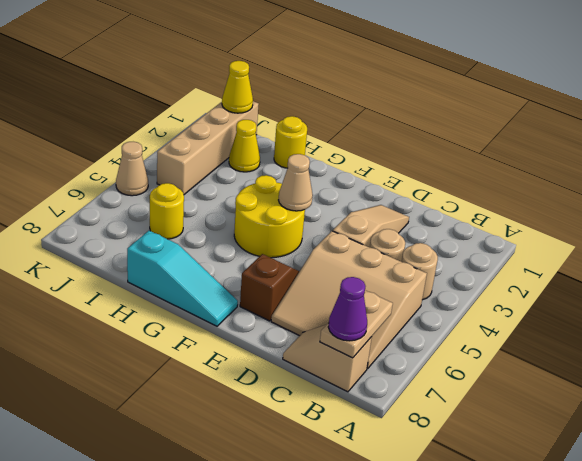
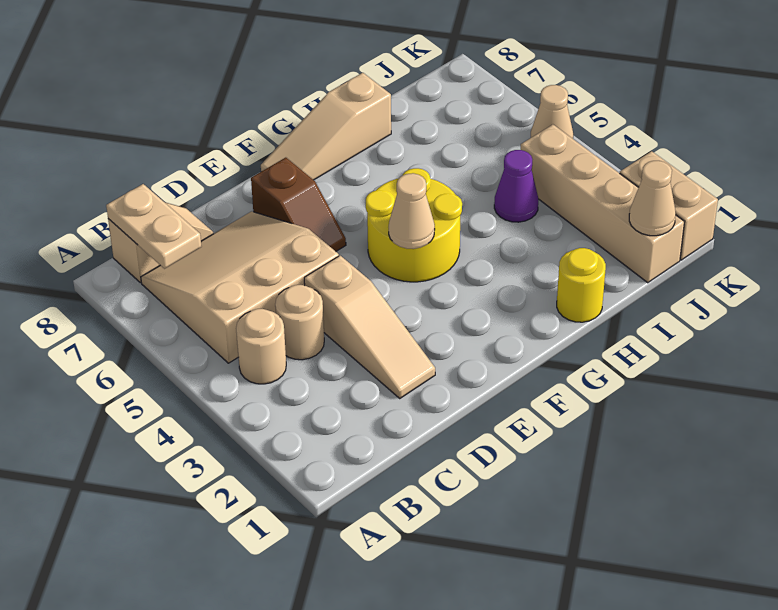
purple cone B8 level 3 -> purple cone I4 level 1
cyan slope F8:H8 level 1 top H -> tan slope F8:H8 level 1 top H
yellow cone I2 level 1 -> none
yellow round brick I6 level 1 -> none
yellow cone J1 level 2 -> tan cone J1 level 2
none -> tan brick K1:K2 level 1

